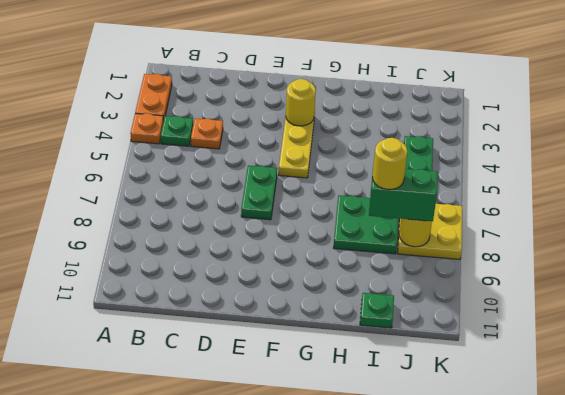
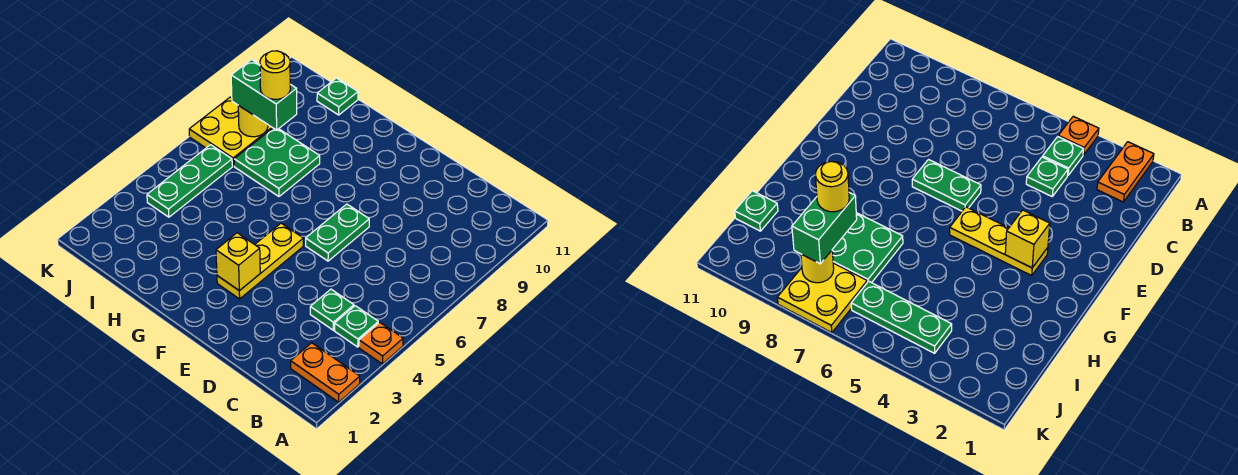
orange plate A2:A3 level 1 -> orange plate A2:B2 level 1
orange plate C4 level 1 -> green plate C4 level 1
yellow round brick F3 level 2 -> yellow brick F3 level 2

